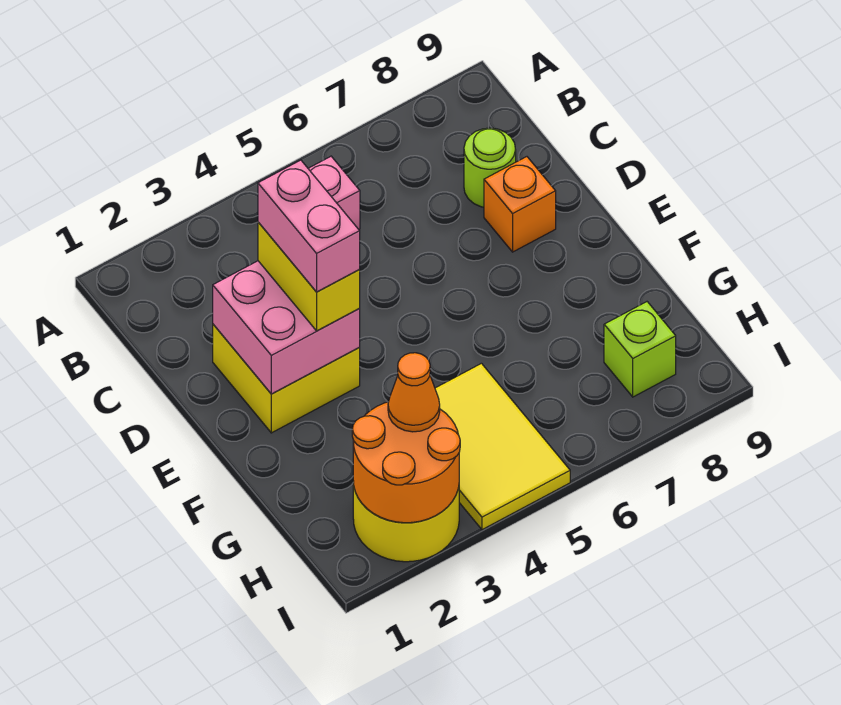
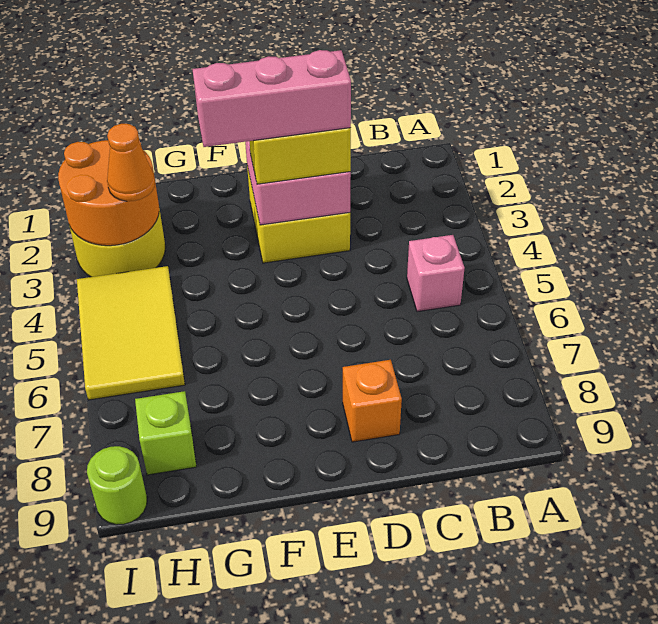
lime round brick C8 level 1 -> lime round brick I9 level 1
pink brick D3:E3 level 4 -> pink brick D3:F3 level 4
yellow tile G4:I5 level 1 -> yellow tile H4:I6 level 1

